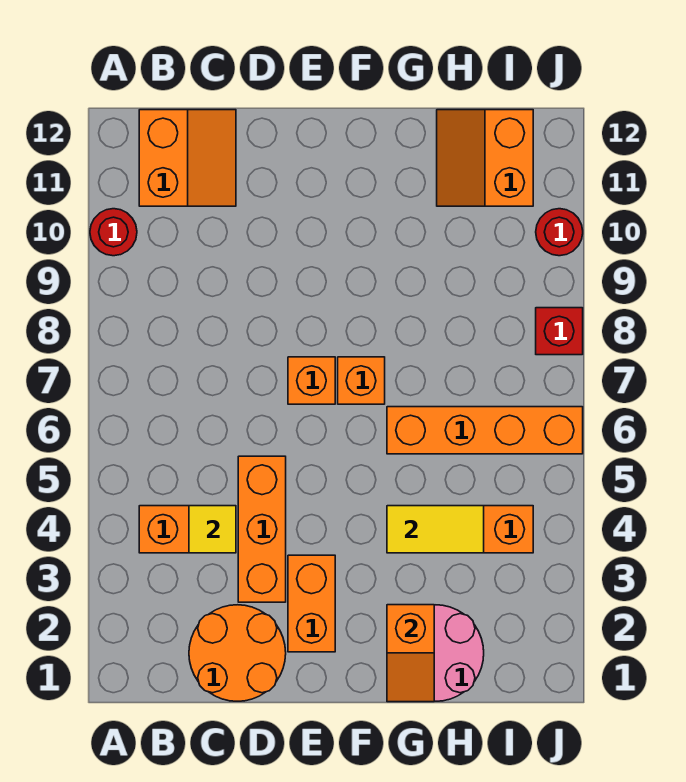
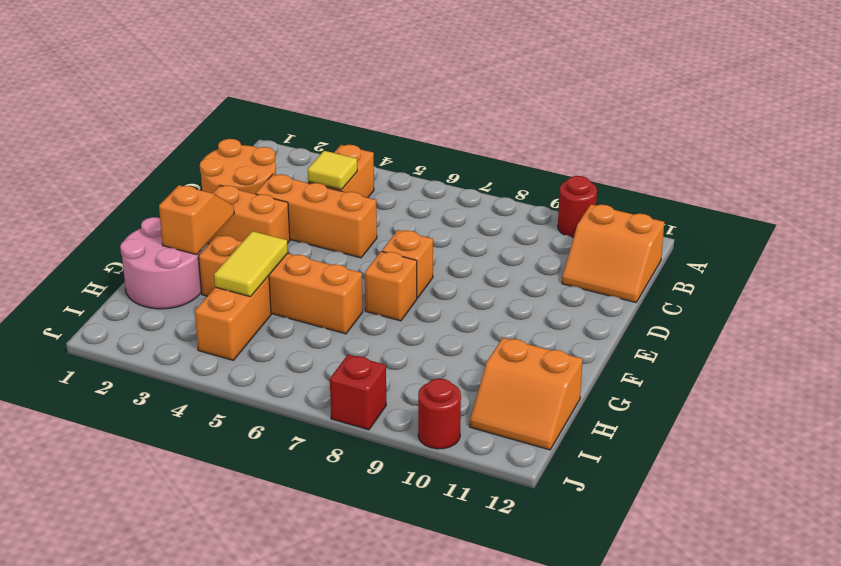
orange slope G1:G2 level 2 top 2 -> orange slope F2:G2 level 2 top G
orange brick G6:J6 level 1 -> orange brick G3:G6 level 1
orange slope H11:I12 level 1 top I -> orange slope H11:I12 level 1 top H

